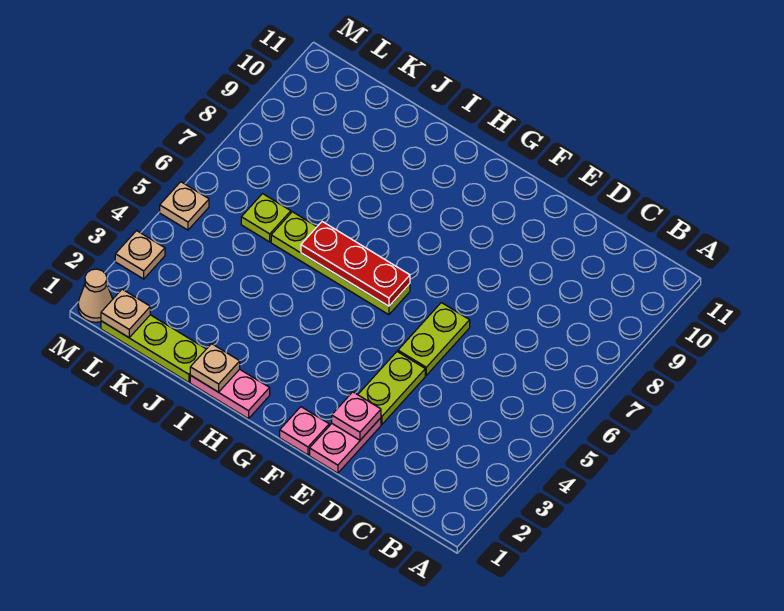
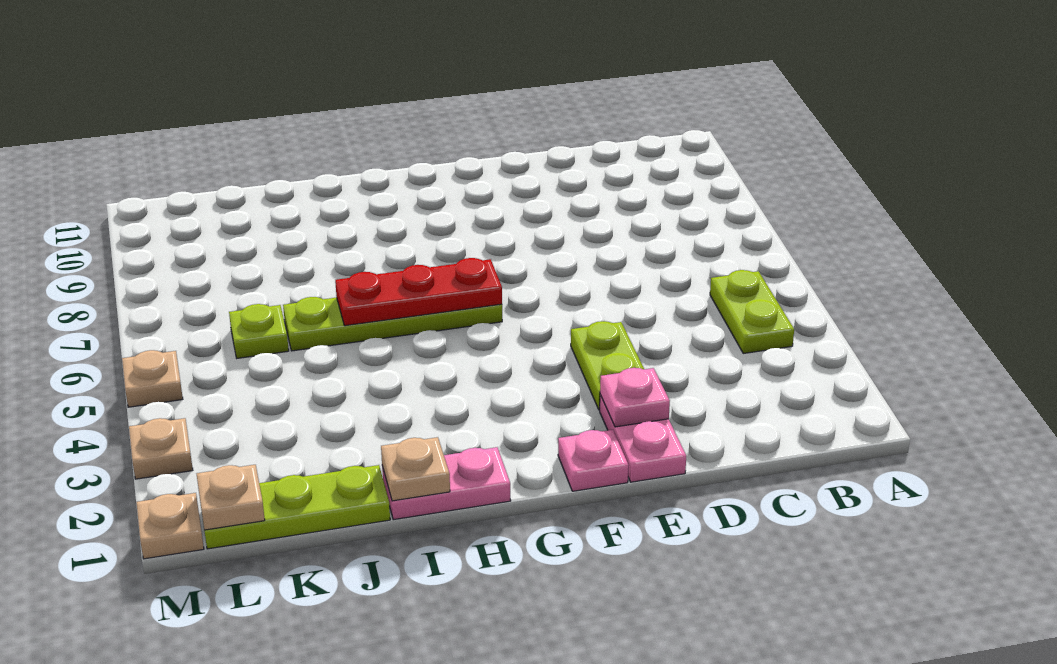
lime plate E5:E6 level 1 -> lime plate B4:B5 level 1
tan cone M1 level 1 -> tan plate M1 level 1

